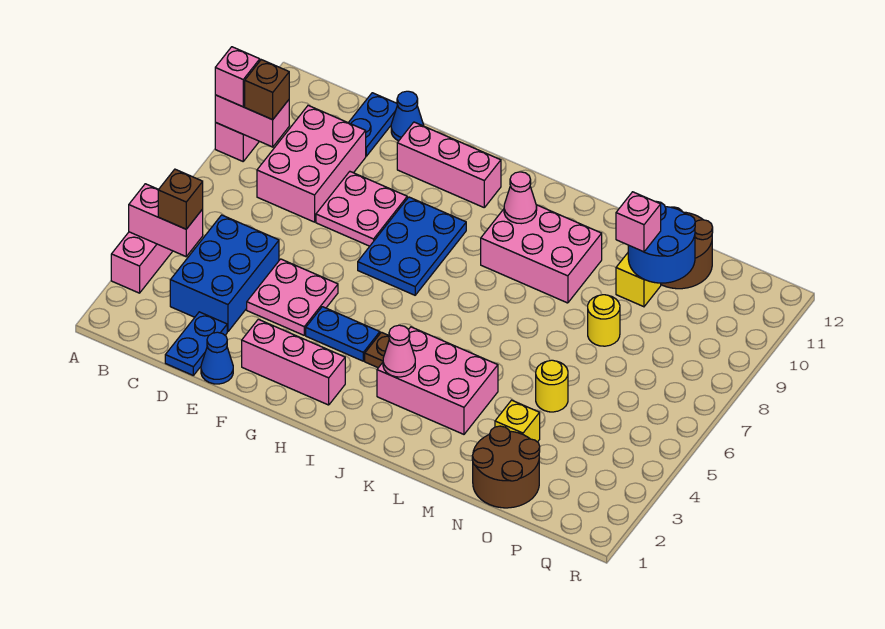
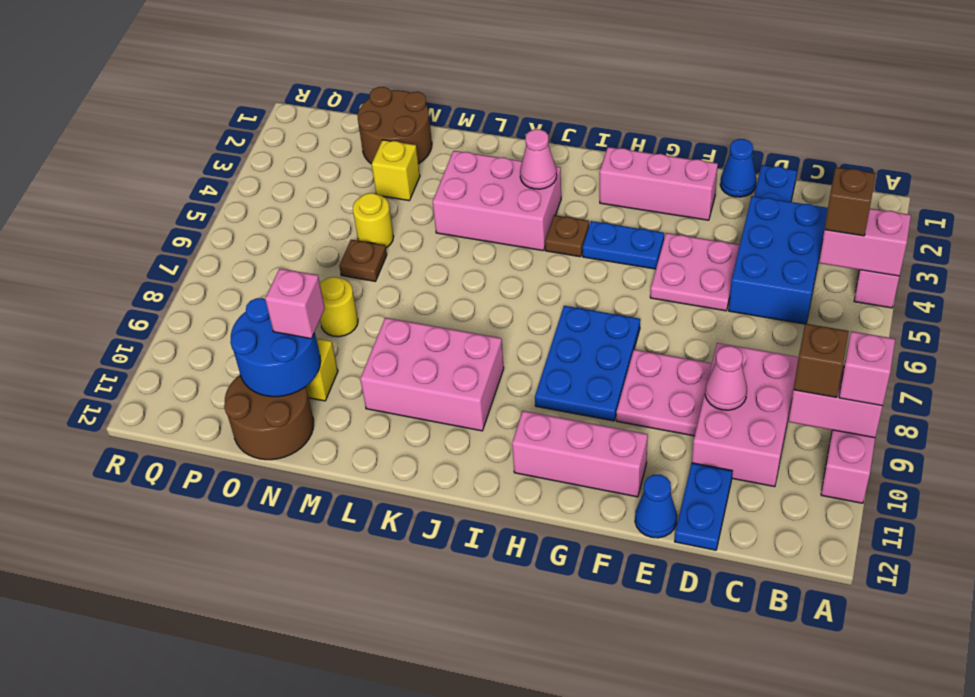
pink cone J10 level 2 -> pink cone D9 level 2
none -> brown plate N6 level 1

